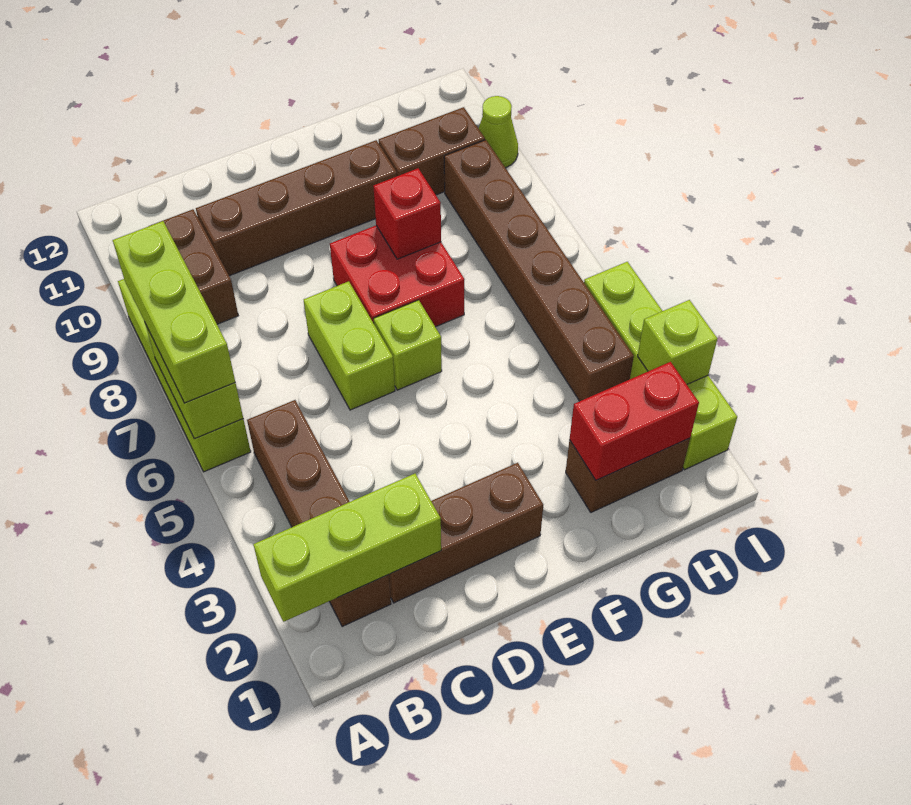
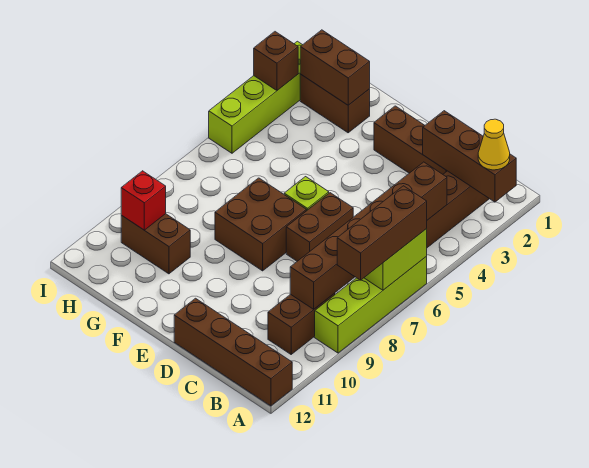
lime brick A2:C2 level 2 -> brown brick A2:C2 level 2
none -> yellow cone A2 level 3
lime brick A6:A8 level 3 -> brown brick A6:A8 level 3
brown brick C10:F10 level 1 -> brown brick A12:D12 level 1
lime brick D6:D7 level 1 -> brown brick D6:D7 level 1
red brick E7:F8 level 1 -> brown brick E7:F8 level 1
red brick F8 level 2 -> red brick H10 level 2
red brick G2:H2 level 2 -> brown brick G2:H2 level 2
brown brick H4:H9 level 1 -> brown brick B4:B9 level 2
lime brick I3 level 2 -> brown brick I3 level 2
lime cone I10 level 1 -> none

